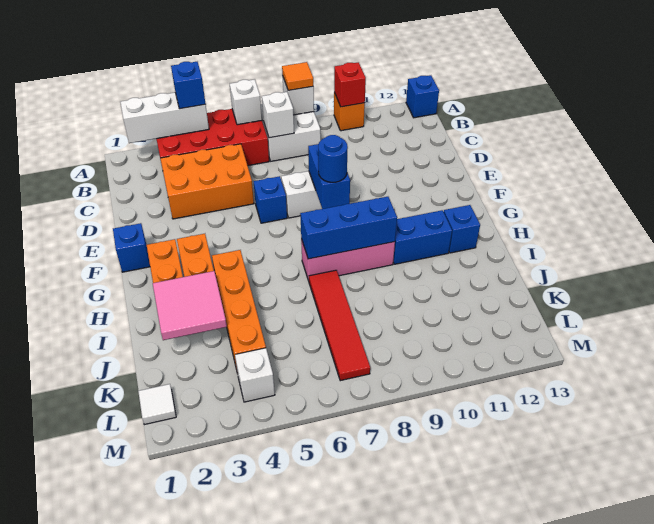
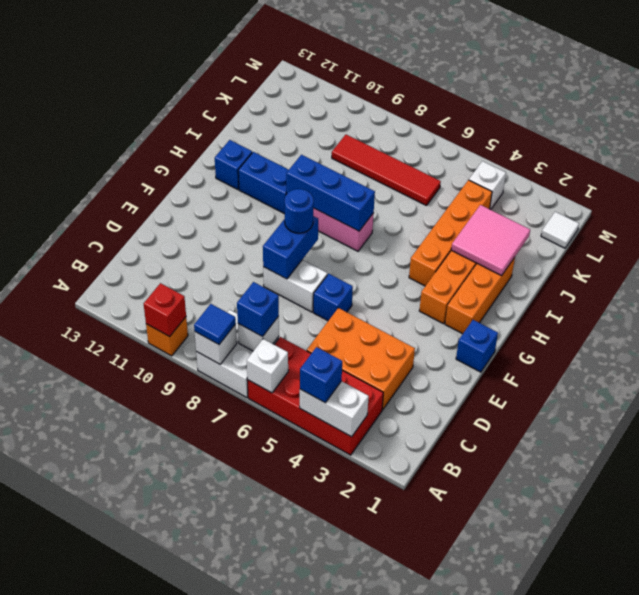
white brick A2:A4 level 2 -> white brick A3:A4 level 2
orange tile A8 level 3 -> blue tile A8 level 3
blue brick A13 level 1 -> blue brick B7 level 3
red tile I7:L7 level 1 -> red tile K6:K9 level 1

